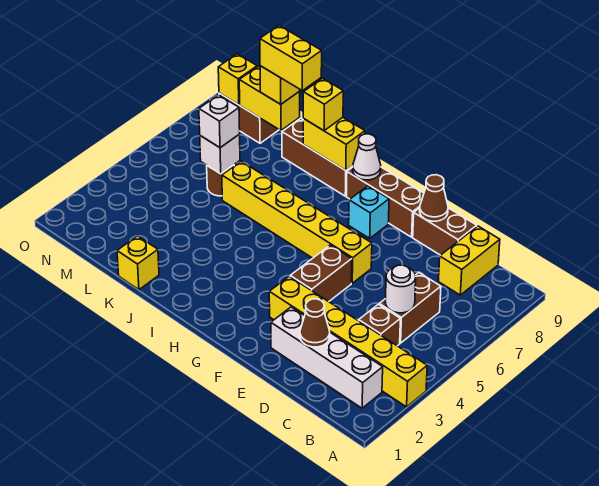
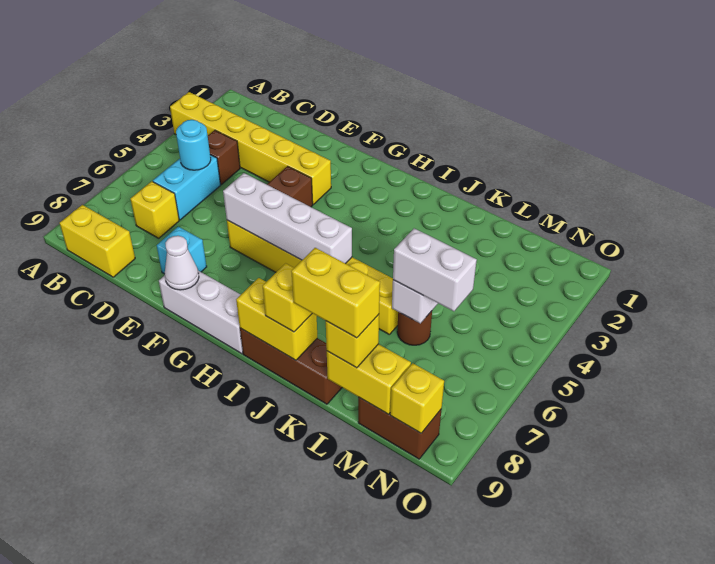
white brick B2:E2 level 1 -> white brick F6:I6 level 2
brown brick C5:C6 level 1 -> cyan brick C5:C6 level 1
white round brick C5 level 2 -> cyan round brick C5 level 2
yellow brick C8:C9 level 1 -> yellow brick B9:C9 level 1
brown cone D2 level 2 -> none
brown brick D9:E9 level 1 -> none
brown cone E9 level 2 -> none
brown brick F9:H9 level 1 -> white brick F9:H9 level 1
cyan brick G8 level 1 -> cyan brick E8 level 1
white cone H9 level 2 -> white cone F9 level 2
yellow brick K1 level 1 -> yellow brick C7 level 1
white brick L6 level 3 -> white brick L6:M6 level 3

